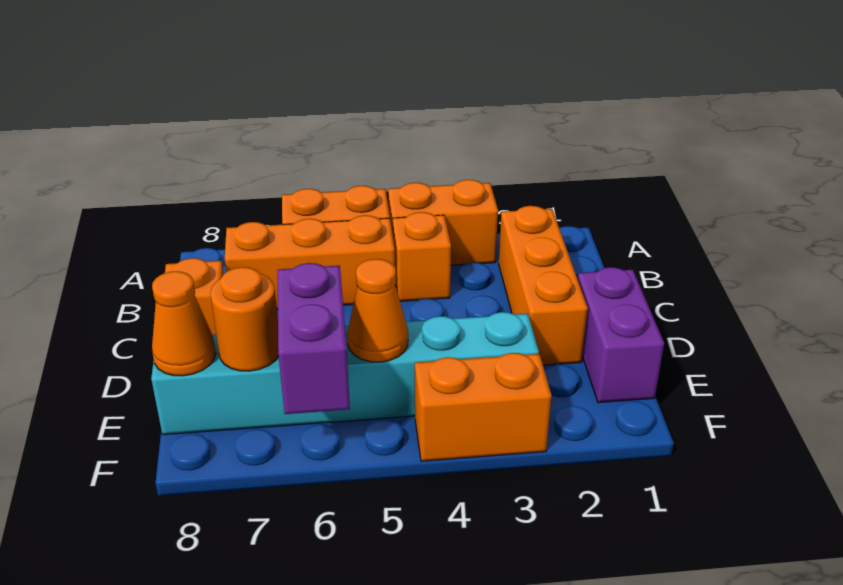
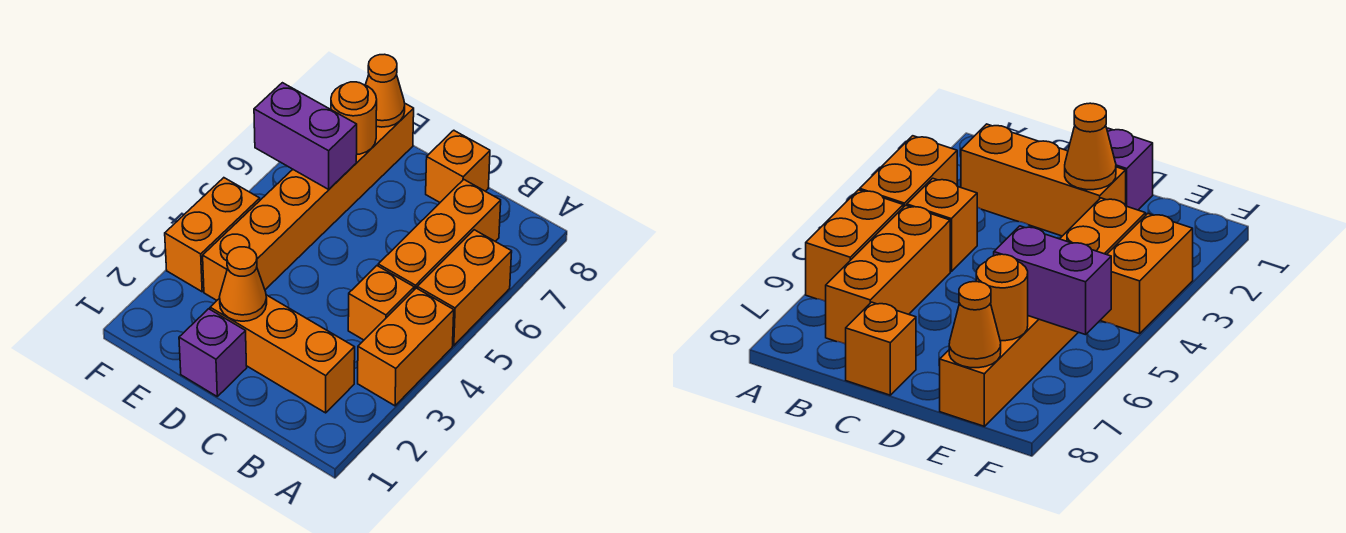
purple brick D1:E1 level 1 -> purple brick D1 level 1
cyan brick E3:E8 level 1 -> orange brick E3:E8 level 1
orange cone E5 level 2 -> orange cone D2 level 2

